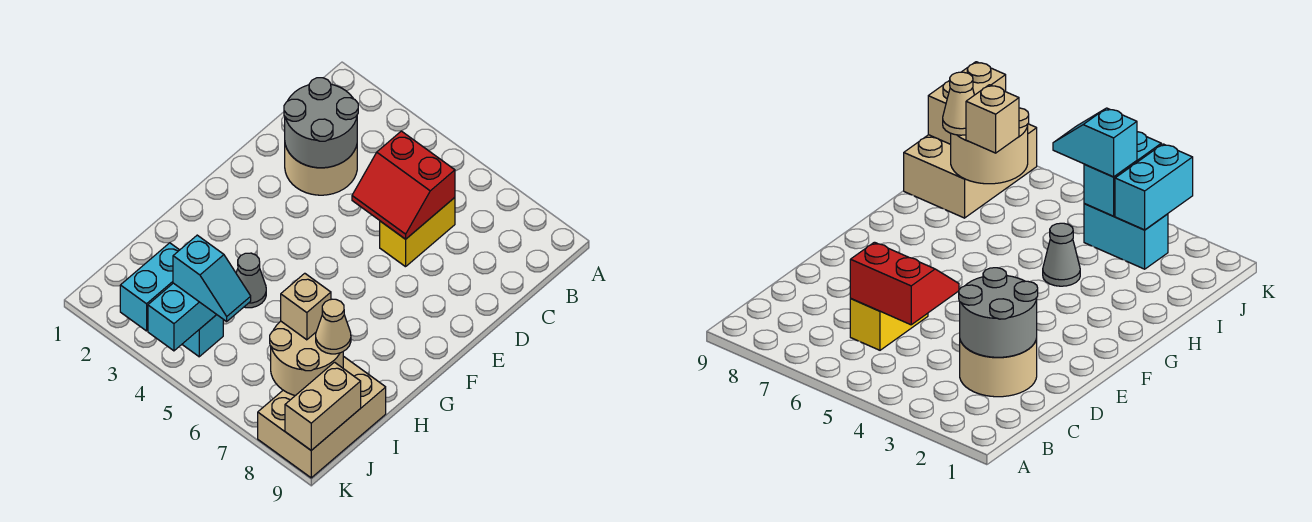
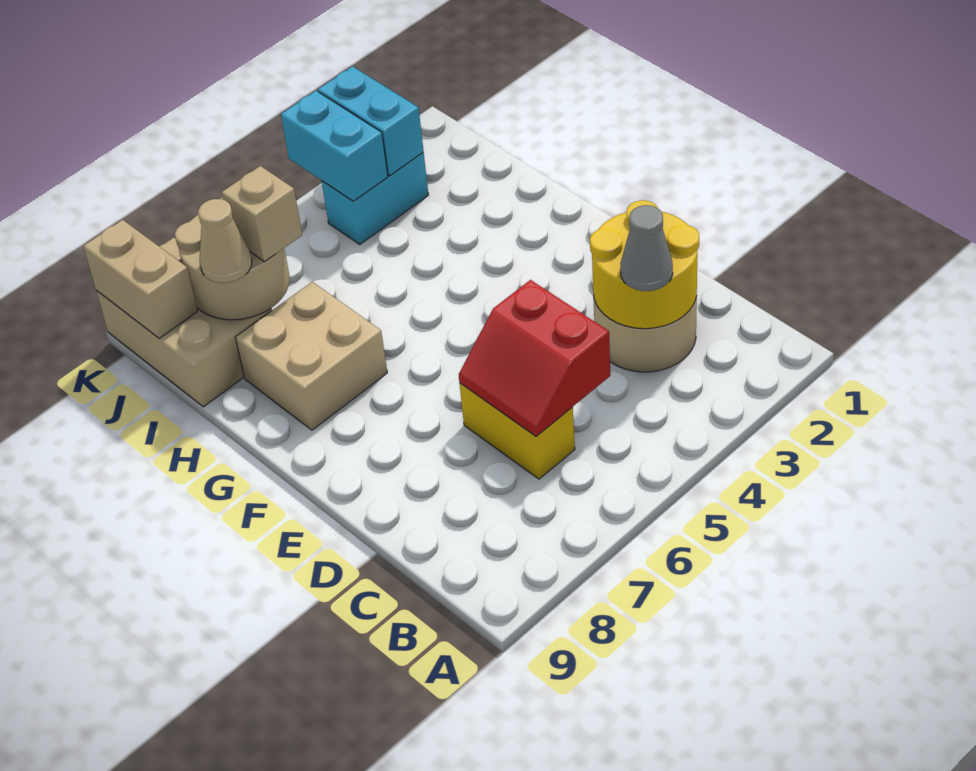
grey round brick C2:D3 level 2 -> yellow round brick C2:D3 level 2
red slope C5:D6 level 2 top C -> red slope C5:D6 level 2 top 5
none -> tan brick G7:H8 level 1
grey cone H4 level 1 -> grey cone C3 level 3
cyan slope J4:J5 level 3 top 4 -> none

